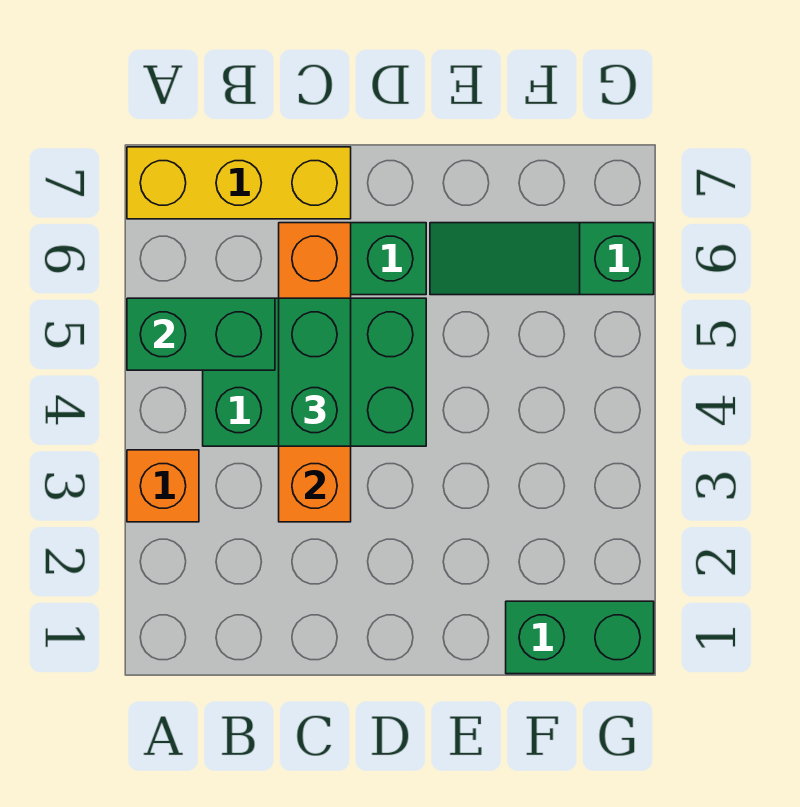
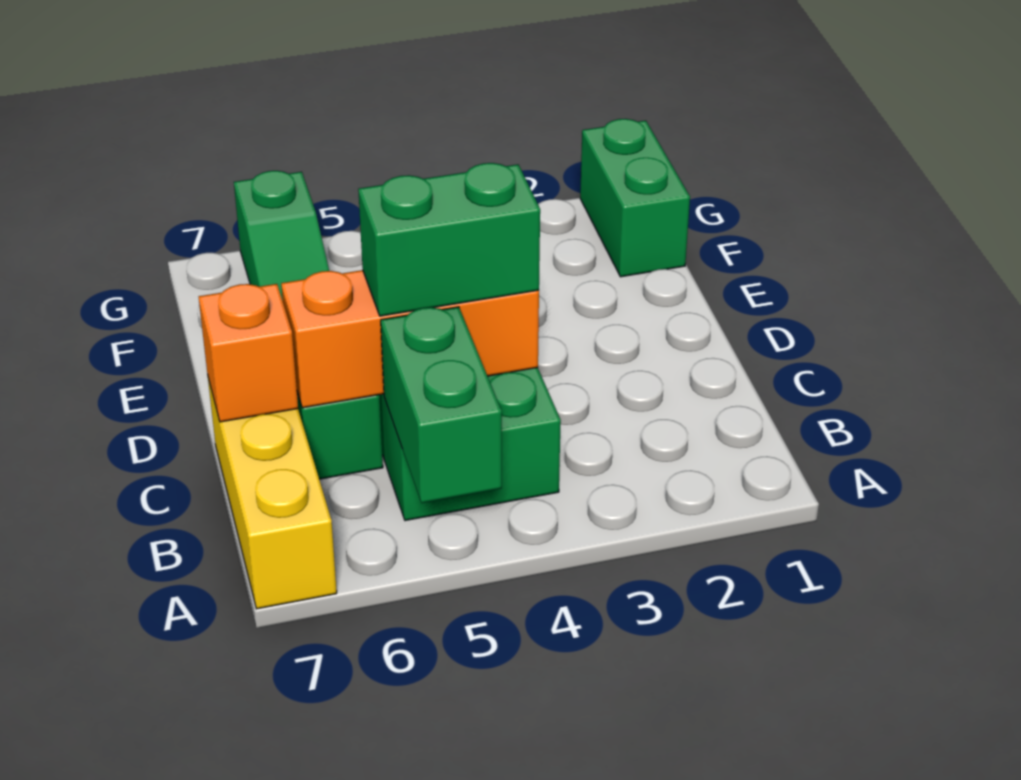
orange brick A3 level 1 -> orange brick C7 level 2
orange brick C3:C6 level 2 -> orange brick C4:C6 level 2

